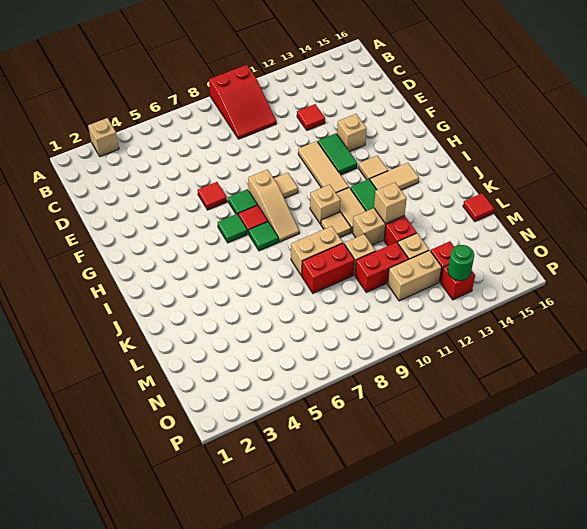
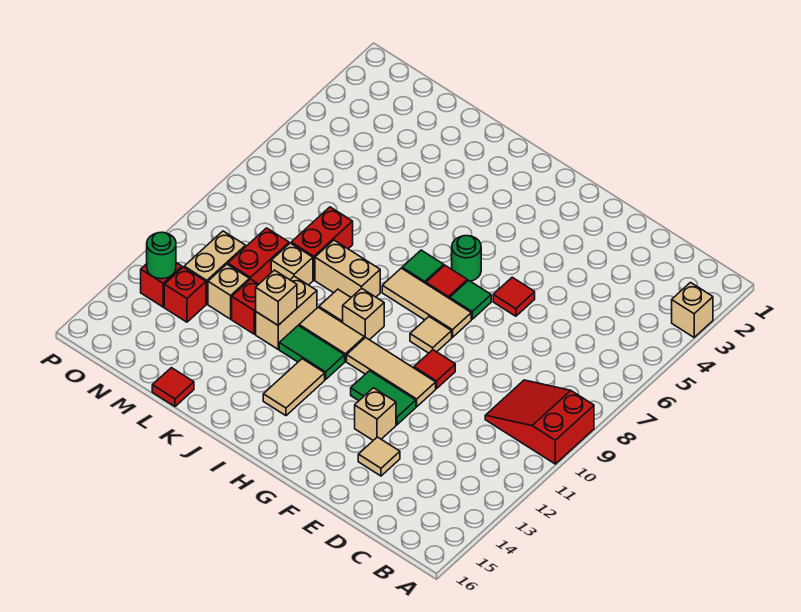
red tile D12 level 1 -> red tile F10 level 1
tan slope G8:I8 level 1 top G -> tan tile G8:I8 level 1
green tile H6 level 1 -> green round brick H6 level 1
tan tile H13 level 1 -> tan tile E14 level 1
tan brick K8:K9 level 1 -> tan brick J9:K9 level 1

